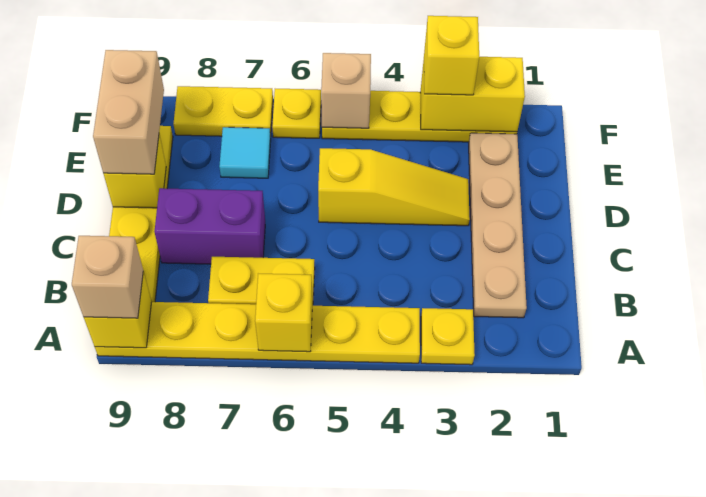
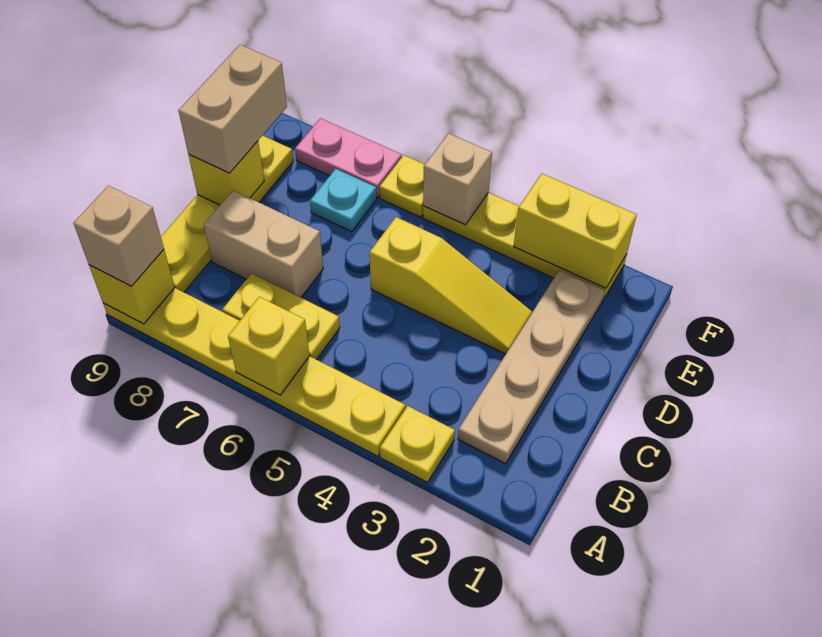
purple brick C7:C8 level 1 -> tan brick C7:C8 level 1
cyan tile E7 level 1 -> cyan plate E7 level 1
yellow brick F3 level 3 -> none
yellow plate F7:F8 level 1 -> pink plate F7:F8 level 1

